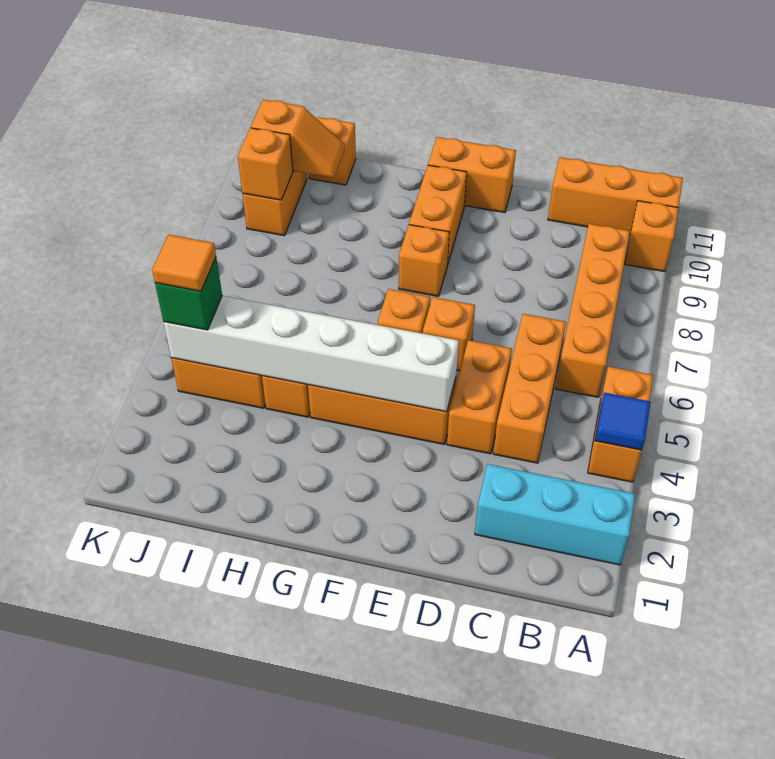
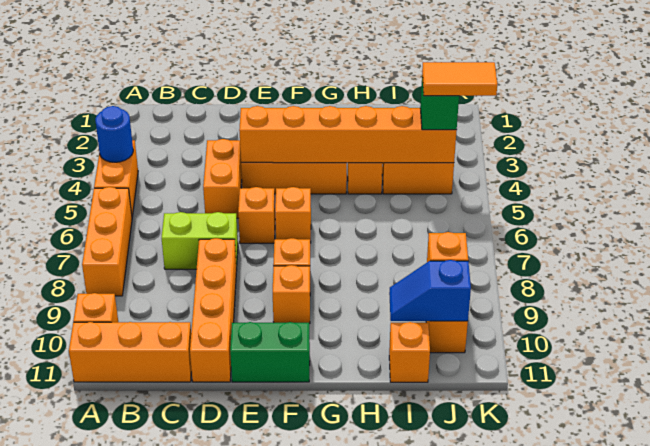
cyan brick A2:C2 level 1 -> none
blue tile A4 level 2 -> blue round brick A4 level 2
orange brick B6:B9 level 1 -> orange brick D8:D11 level 1
orange brick C4:C6 level 1 -> orange brick A6:A8 level 1
none -> lime brick C7:D7 level 1
white brick E4:J4 level 2 -> orange brick E4:J4 level 2
orange brick E11:F11 level 1 -> green brick E11:F11 level 1
orange brick F9:F10 level 1 -> orange brick F9 level 1
orange slope I10:J10 level 2 top J -> blue slope I10:J10 level 2 top J
orange tile J4 level 4 -> orange tile J4:K4 level 4

